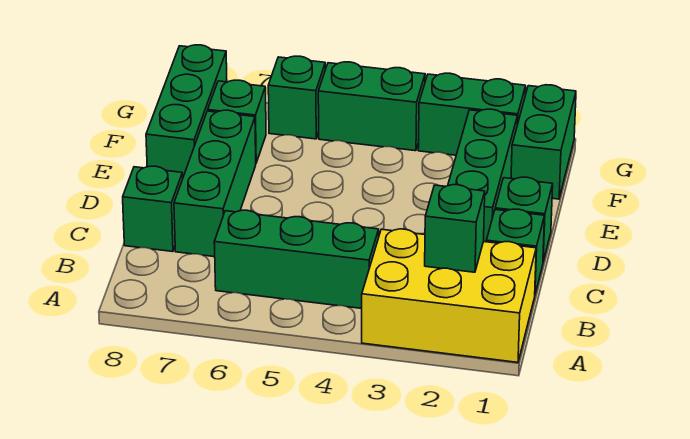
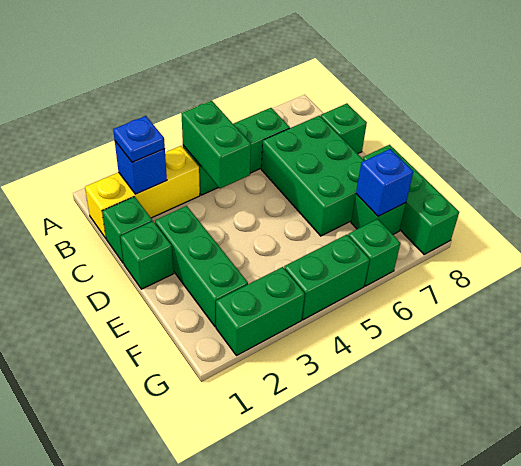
yellow brick A1:B3 level 1 -> yellow brick B1:B3 level 1
green brick B2 level 2 -> blue brick B2 level 2
none -> blue plate B2 level 3
green brick C7:E7 level 1 -> green brick C6:E7 level 1
green brick F1:G1 level 1 -> green brick B4:C4 level 2
none -> blue brick F7 level 2

